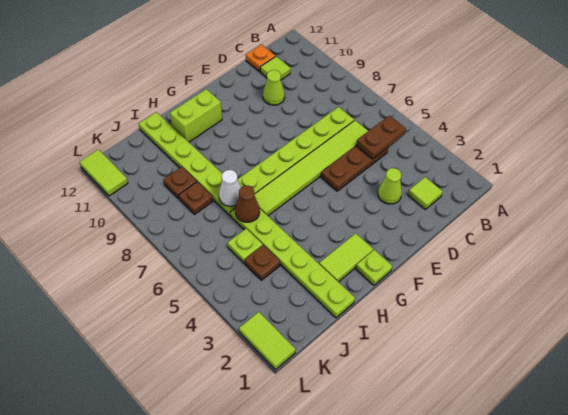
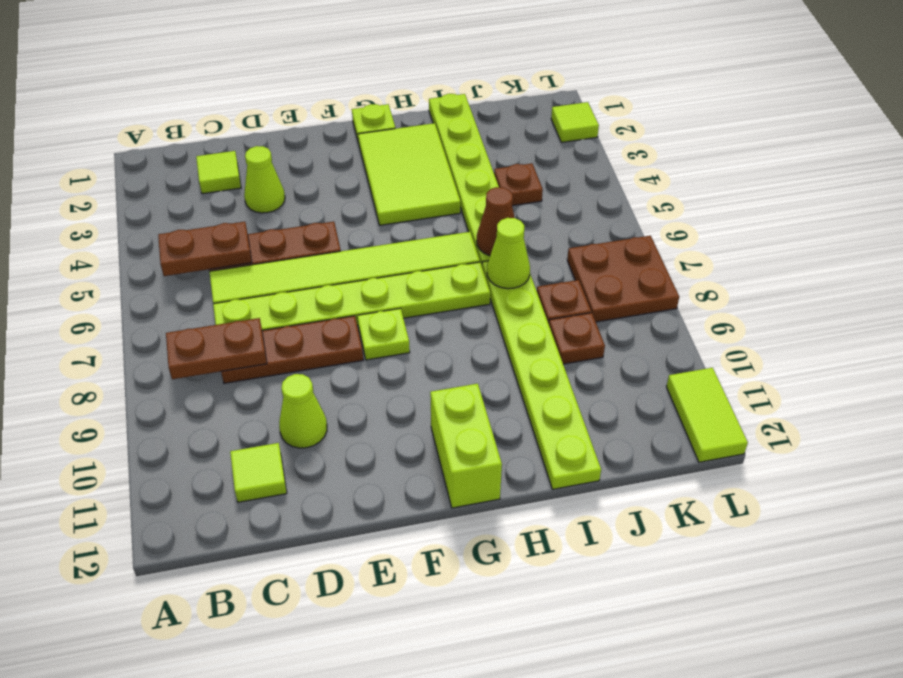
none -> brown plate B8:C8 level 2
none -> brown plate C8:E8 level 1
orange plate C12 level 1 -> none
lime tile G2:H2 level 1 -> lime tile G2:H4 level 1
lime brick G11:H11 level 1 -> lime brick G11:G12 level 1
white cone I7 level 2 -> lime cone I7 level 2
lime plate J5 level 1 -> lime plate F8 level 1
none -> brown plate K7:L8 level 1
lime tile L1:L2 level 1 -> lime tile L2 level 1

